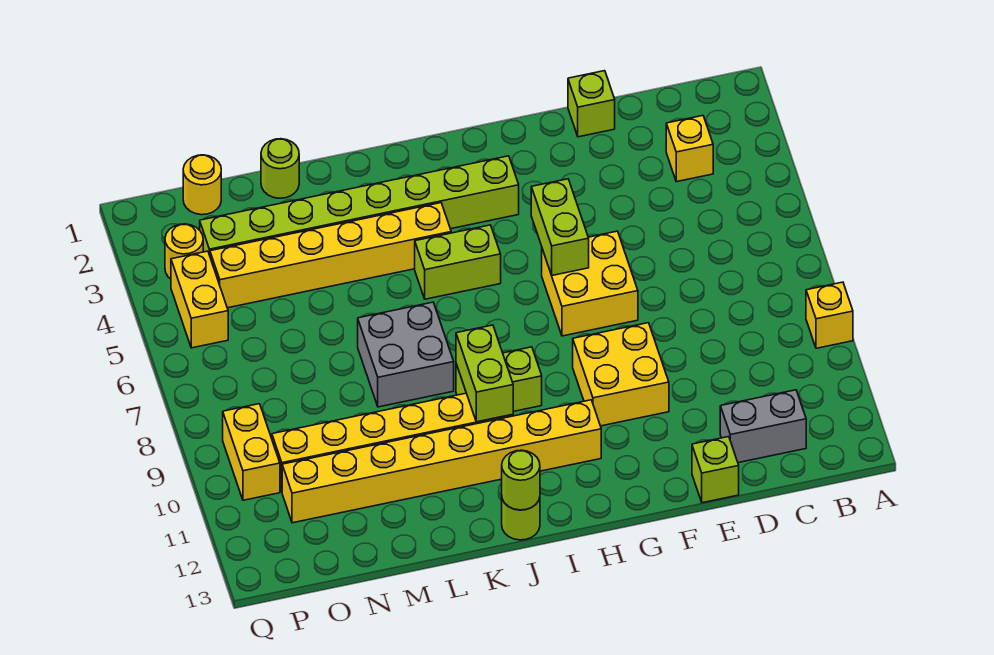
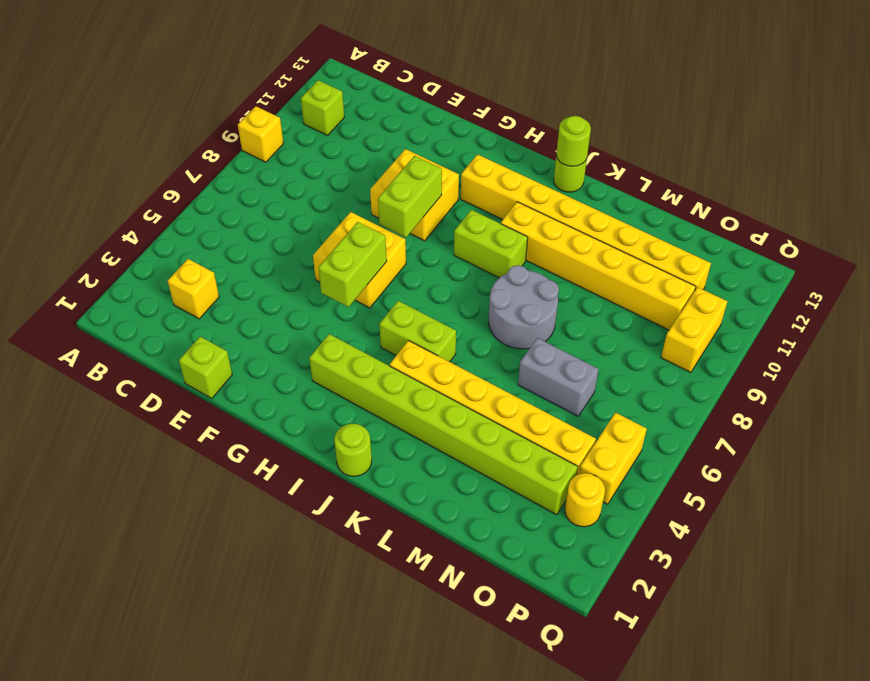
grey brick C12:D12 level 1 -> grey brick M6:N6 level 1
lime brick E13 level 1 -> lime brick B11 level 1
lime brick J9:J10 level 2 -> lime brick G8:G9 level 2
grey brick K7:L8 level 1 -> grey round brick K7:L8 level 1
lime round brick M1 level 1 -> lime round brick J1 level 1
yellow round brick O1 level 1 -> none

